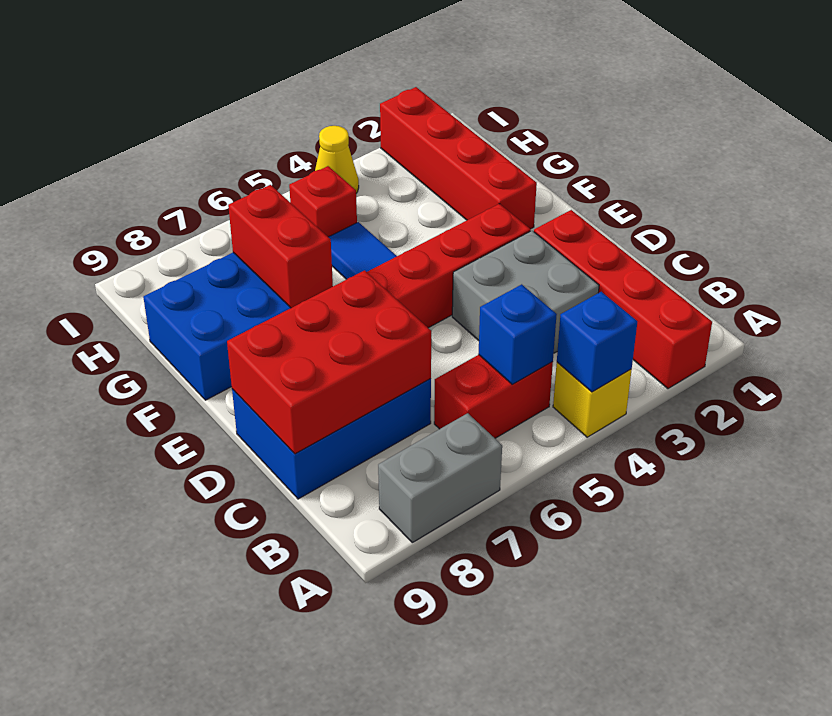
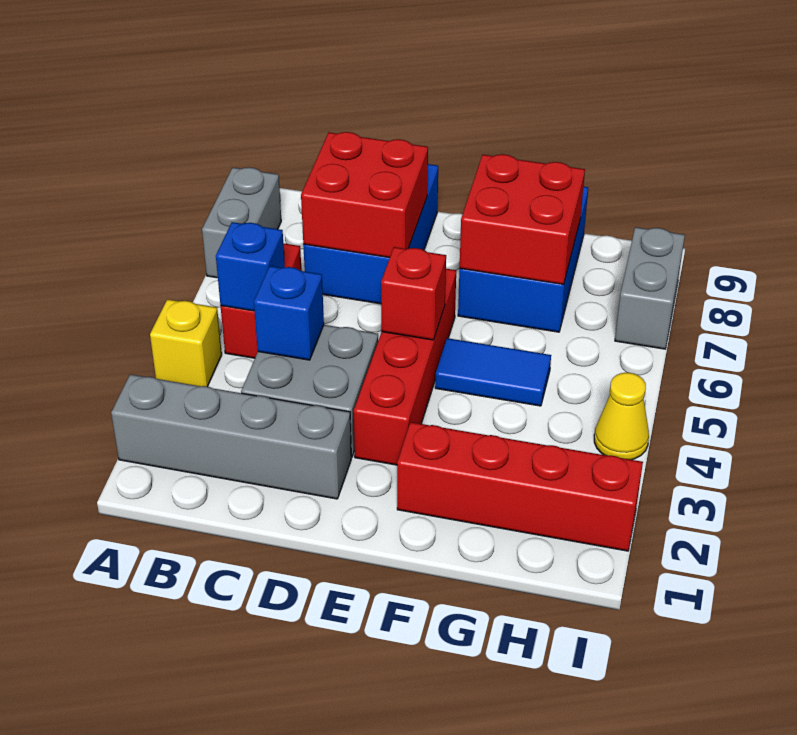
red brick A2:D2 level 1 -> grey brick A2:D2 level 1
blue brick A4 level 2 -> blue brick C4 level 2
red brick C7:D9 level 2 -> red brick C7:D8 level 2
red brick F7:G7 level 2 -> red brick F7:G8 level 2
red brick H5 level 1 -> red brick E5 level 2
none -> grey brick I7:I8 level 1

